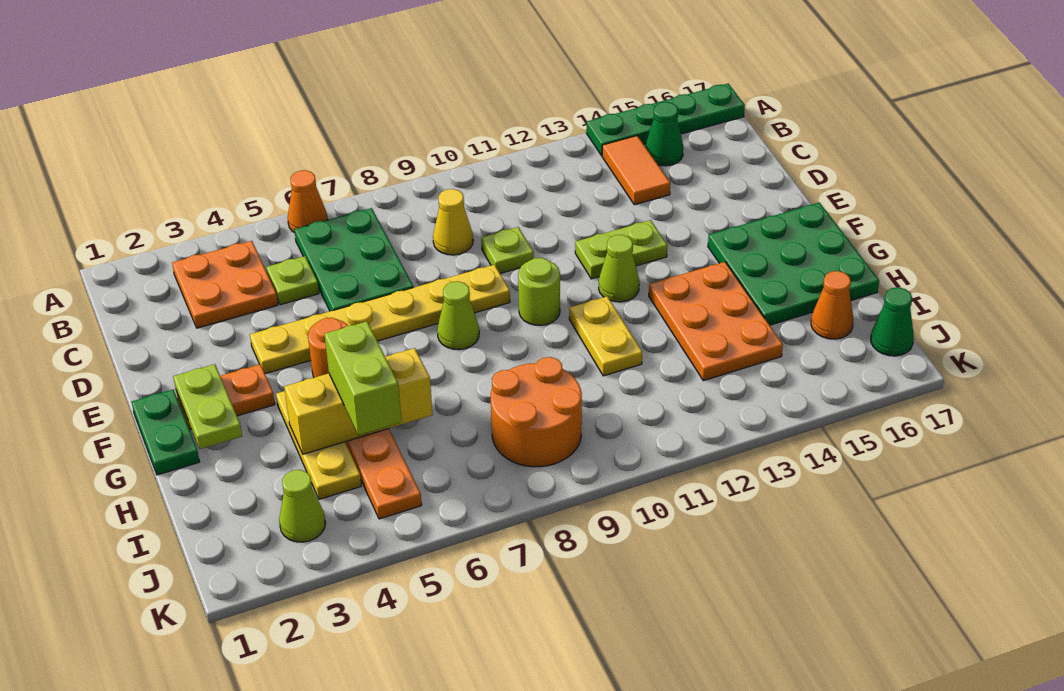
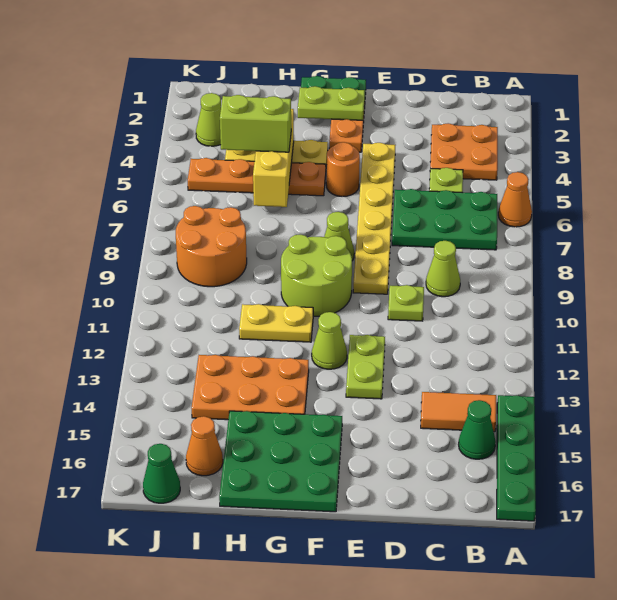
yellow cone C9 level 1 -> lime cone C9 level 1
lime round brick F10 level 1 -> lime round brick F9:G10 level 1

